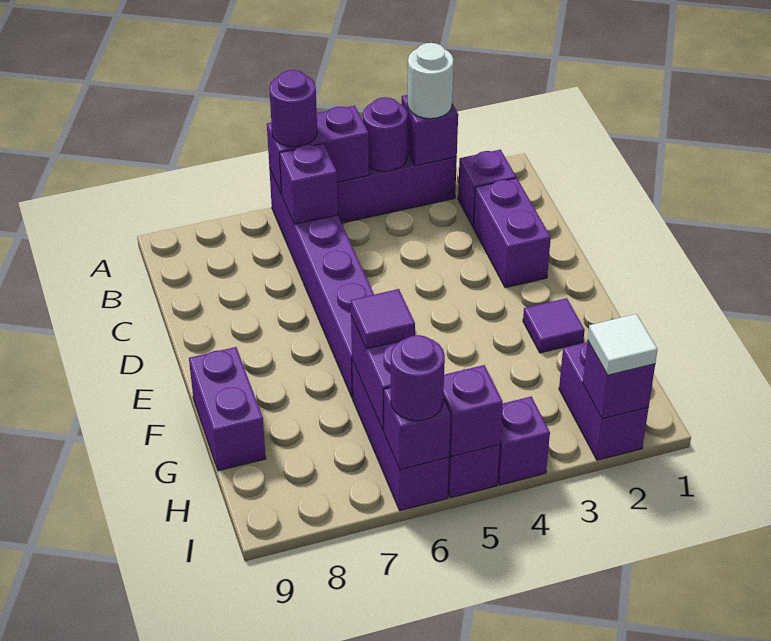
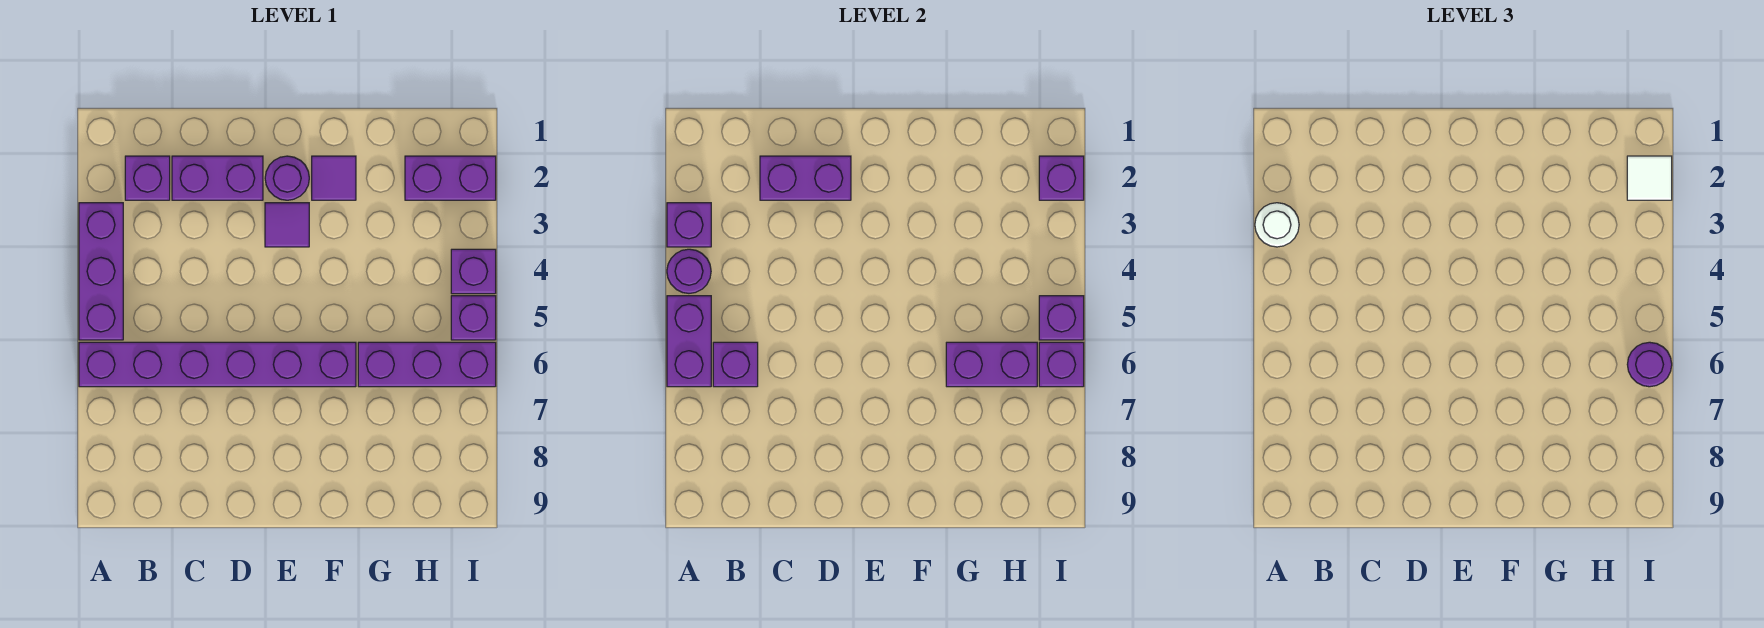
purple round brick A6 level 3 -> purple round brick E2 level 1
purple brick F9:G9 level 1 -> purple brick C2:D2 level 2
purple tile G6 level 3 -> purple tile E3 level 1

